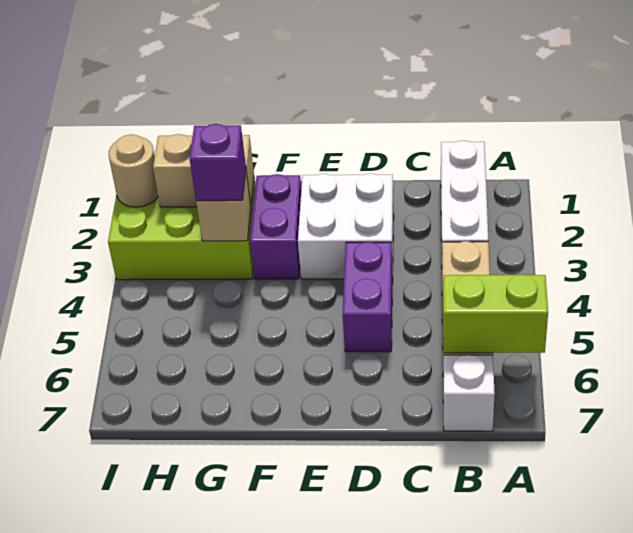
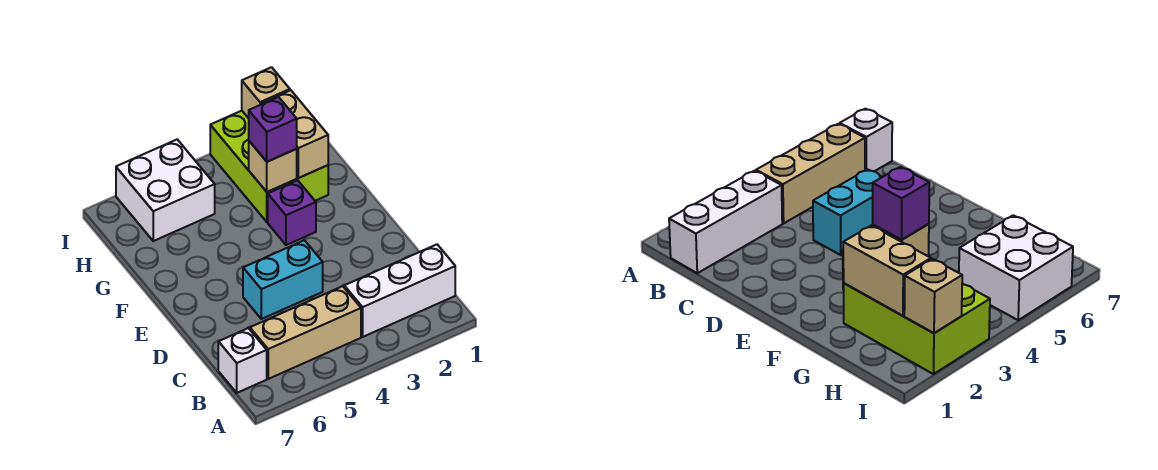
lime brick A6:B6 level 2 -> none
white brick D2:E3 level 1 -> white brick H5:I6 level 1
purple brick D4:D5 level 1 -> cyan brick D4:D5 level 1
purple brick F2:F3 level 1 -> purple brick F3 level 1
tan round brick I2 level 2 -> tan brick I2 level 2

